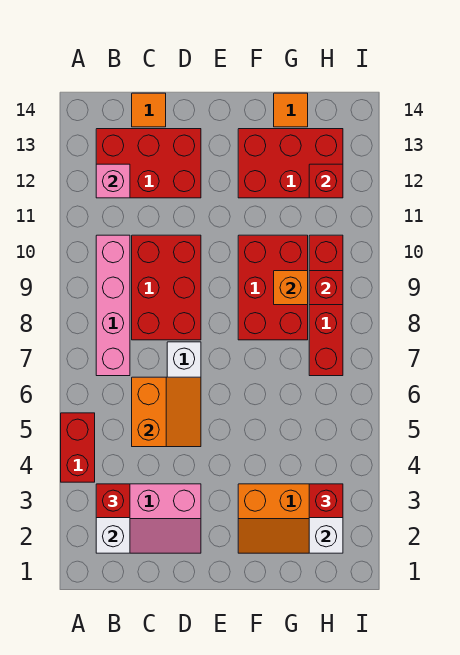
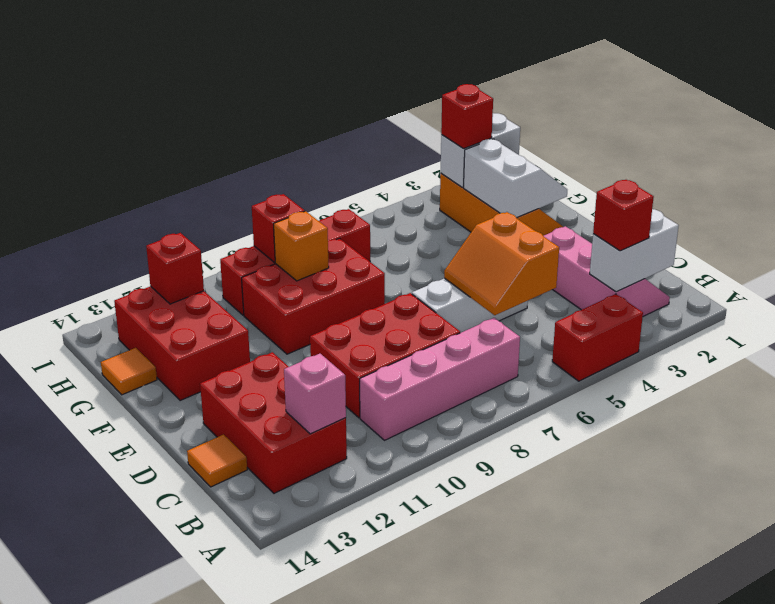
orange slope C5:D6 level 2 top C -> orange slope C5:D6 level 2 top 5
none -> white slope F2:G3 level 2 top 3

